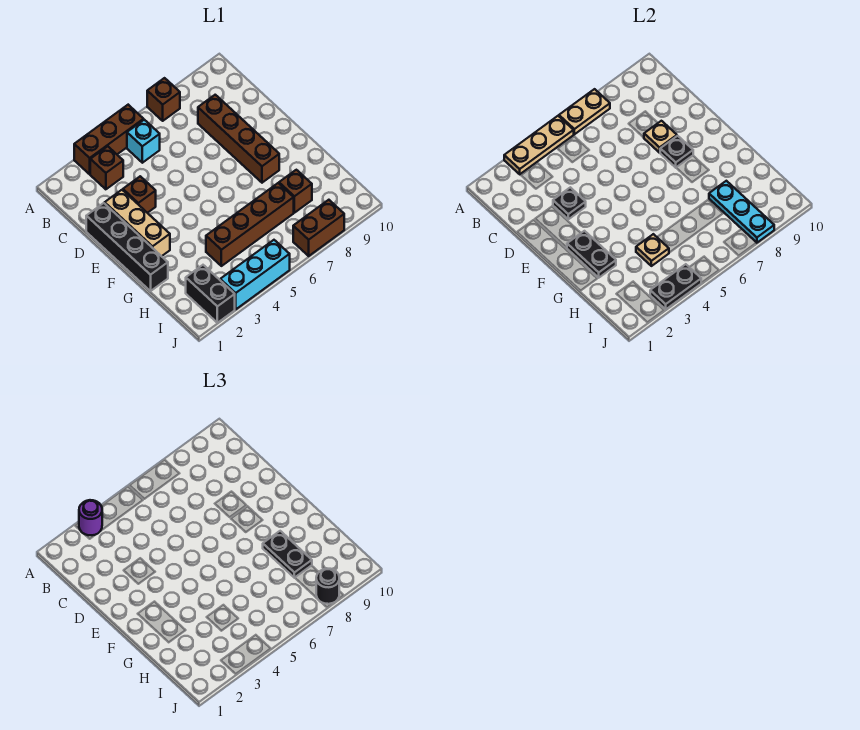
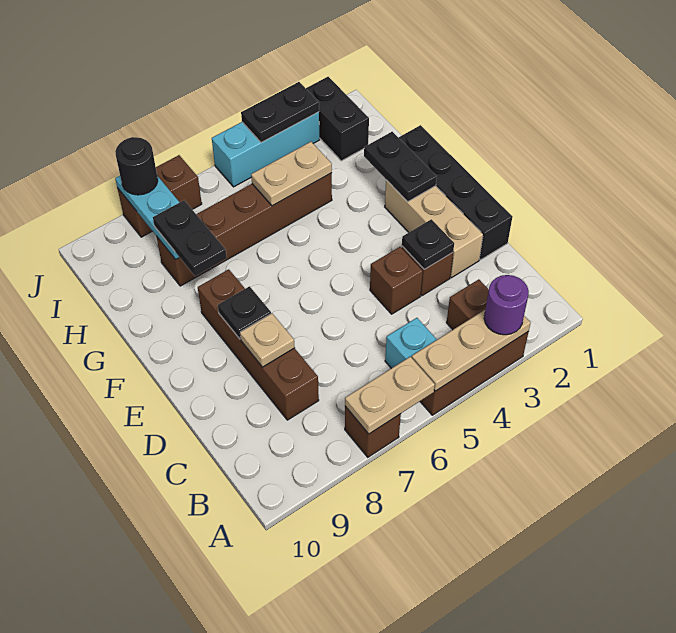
none -> brown brick D4 level 1
tan plate H4 level 2 -> tan plate H4:H5 level 2

